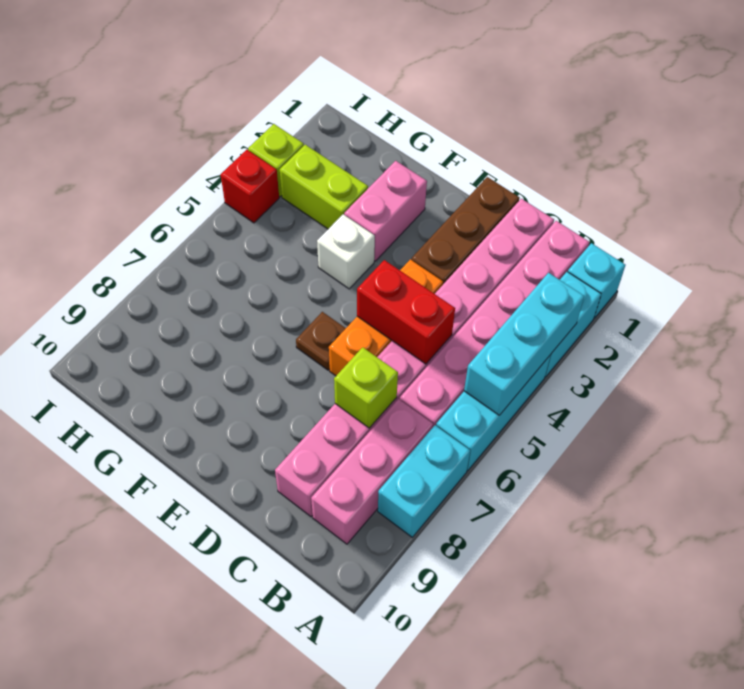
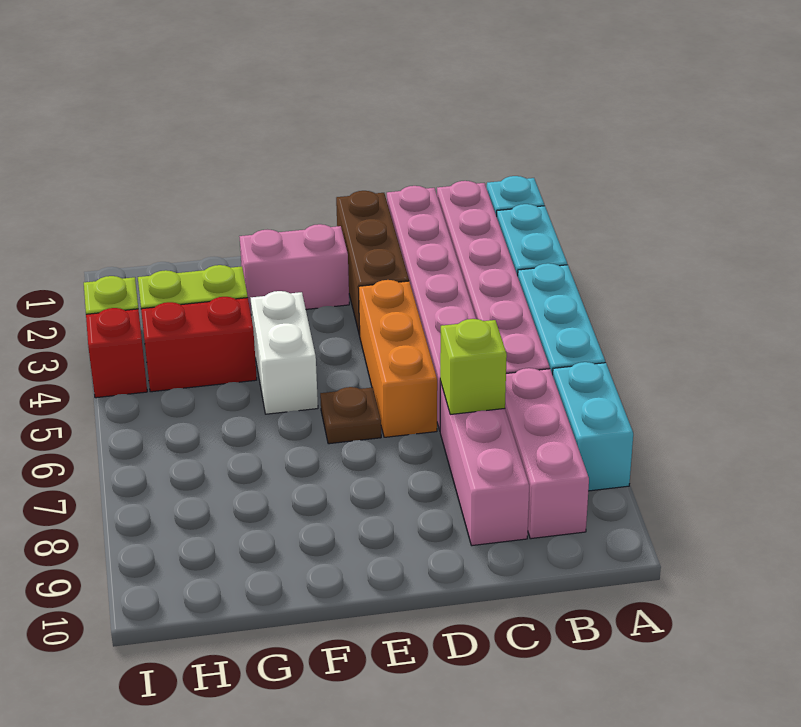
cyan brick A3:A5 level 2 -> none
red brick C5:D5 level 2 -> red brick G4:H4 level 1
pink brick F2:F3 level 1 -> pink brick E2:F2 level 1
white brick F4 level 1 -> white brick F4:F5 level 1

